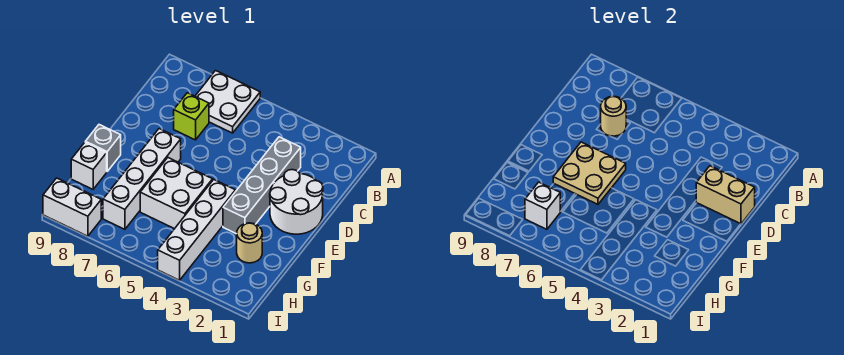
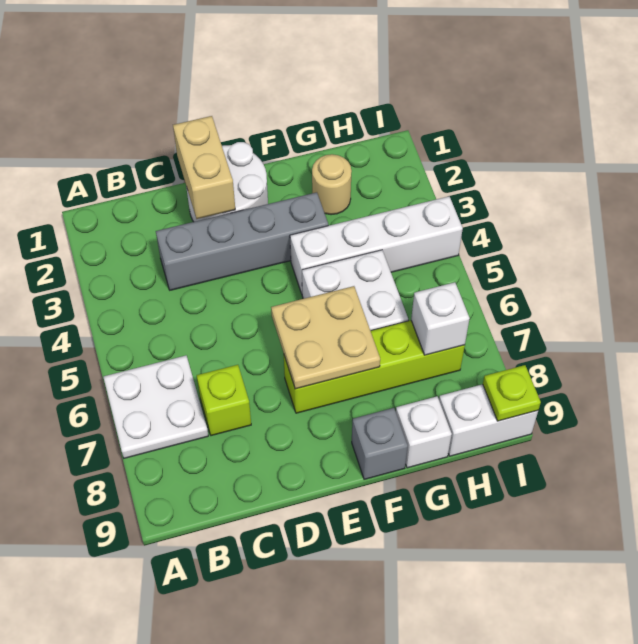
tan round brick C7 level 2 -> none
white brick E7:H7 level 1 -> lime brick E7:H7 level 1
white brick I8:I9 level 1 -> white brick H9:I9 level 1
none -> lime plate I9 level 2

